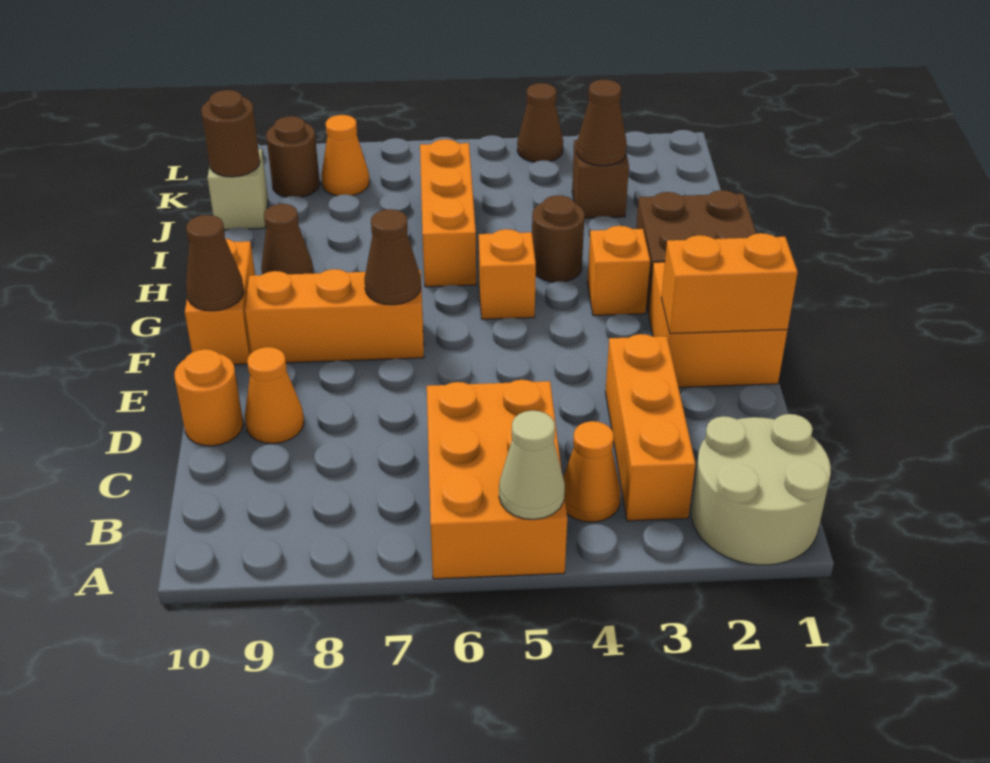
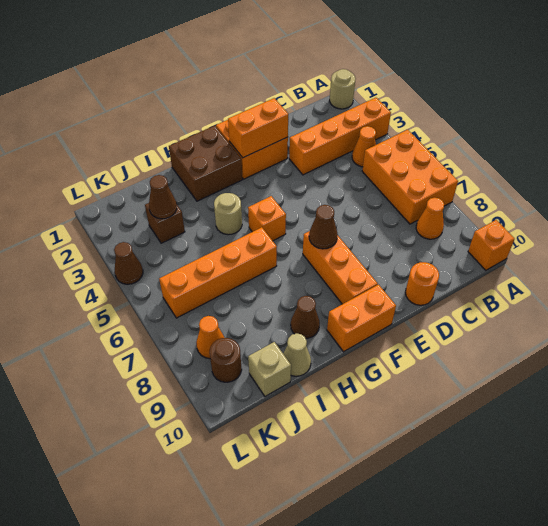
tan round brick A1:B2 level 1 -> tan round brick A1 level 1
orange brick A5:C6 level 1 -> orange brick A5:B7 level 1
tan cone A5 level 2 -> tan cone I10 level 1
orange brick B3:D3 level 1 -> orange brick A3:D3 level 1
orange cone D9 level 1 -> orange cone B8 level 1
orange brick E1:E2 level 2 -> orange brick E2:F2 level 2
brown cone F10 level 2 -> none
orange brick G3 level 1 -> orange brick A10 level 1
brown round brick H4 level 1 -> tan round brick H4 level 1
orange brick H6:J6 level 1 -> orange brick H6:K6 level 1
brown round brick J10 level 2 -> none

